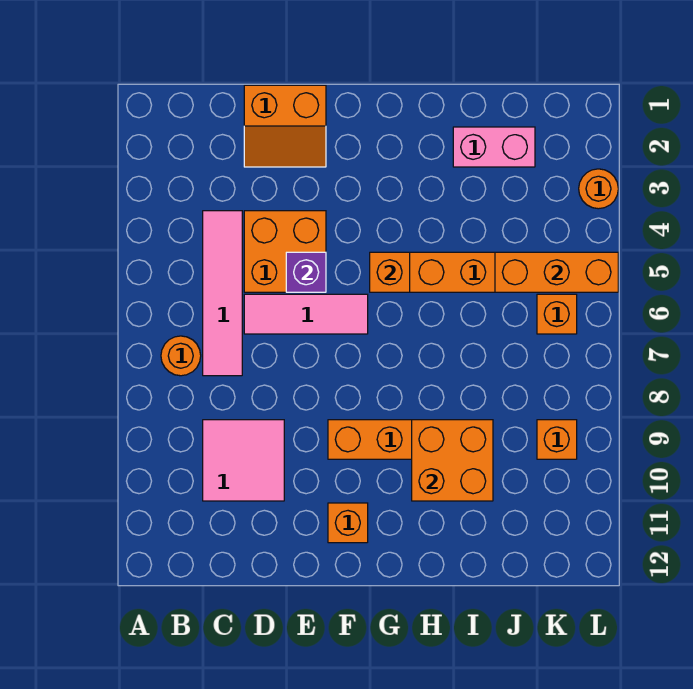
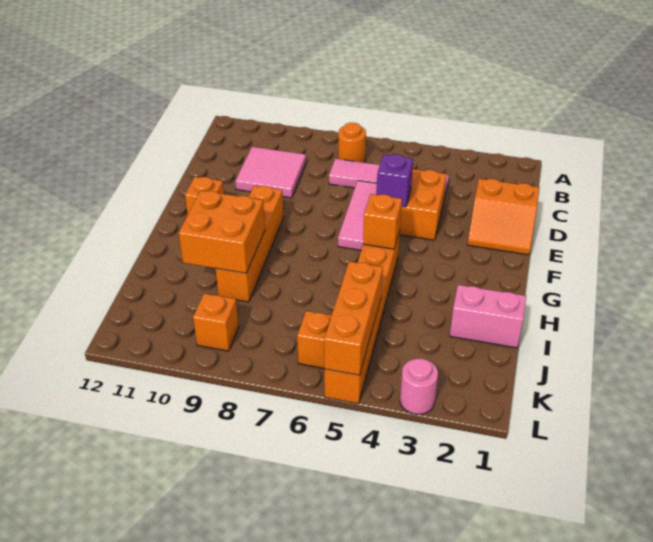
orange slope D1:E2 level 1 top 1 -> orange slope D1:E2 level 1 top D
pink brick I2:J2 level 1 -> pink brick I1:I2 level 1
orange round brick L3 level 1 -> pink round brick L3 level 1

